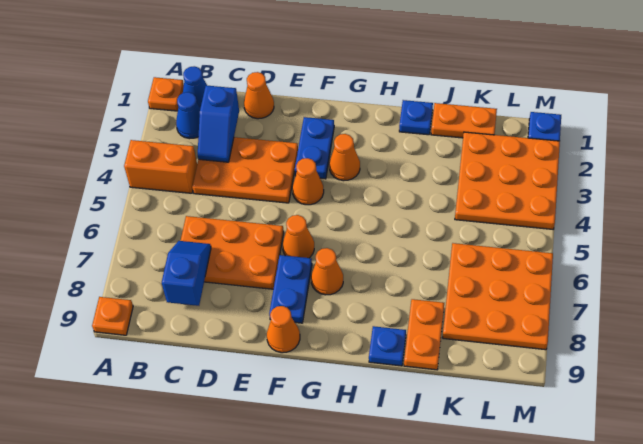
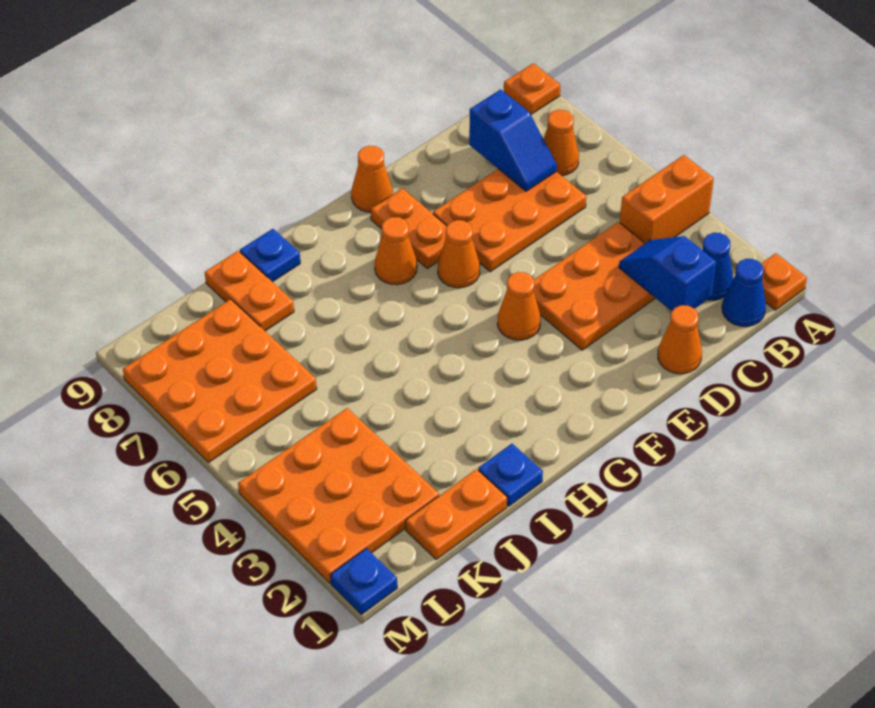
blue plate F2:F3 level 1 -> none
blue plate F7:F8 level 1 -> orange plate F7:F8 level 1
orange cone G3 level 1 -> orange cone B7 level 1

